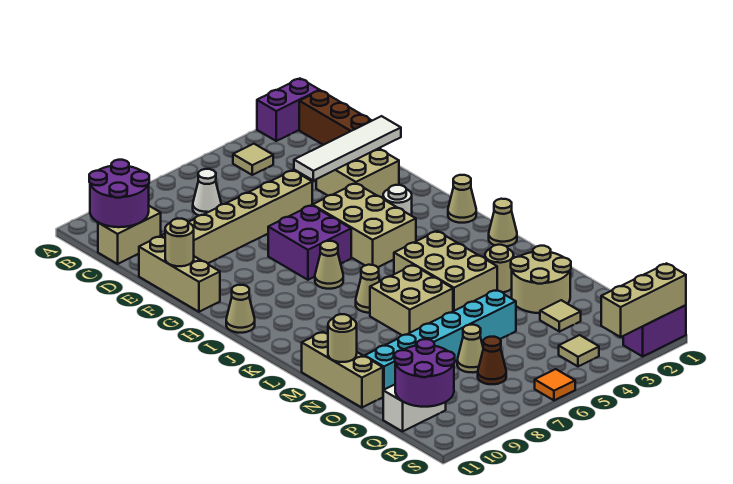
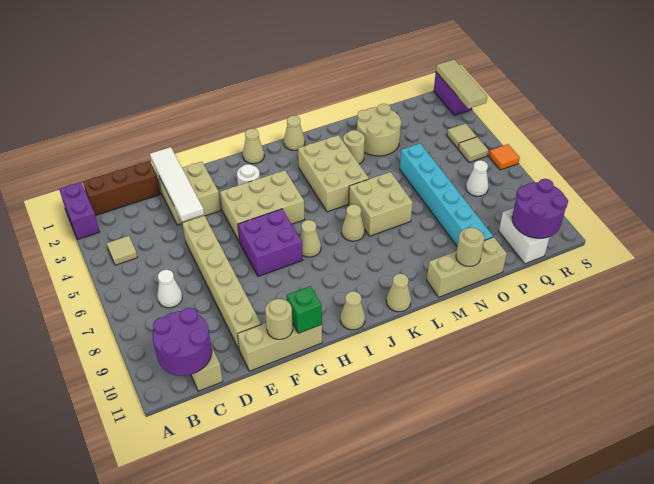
none -> green brick G11 level 2
tan brick K4:M5 level 1 -> tan brick K3:L5 level 1
tan tile P3 level 1 -> tan tile R5 level 1
tan cone P7 level 1 -> tan cone K11 level 1
brown cone Q7 level 1 -> white cone Q7 level 1
tan brick S1:S3 level 2 -> tan tile S1:S3 level 2

